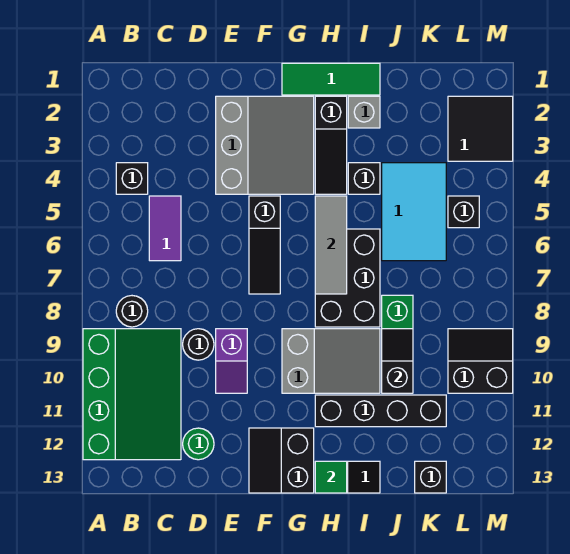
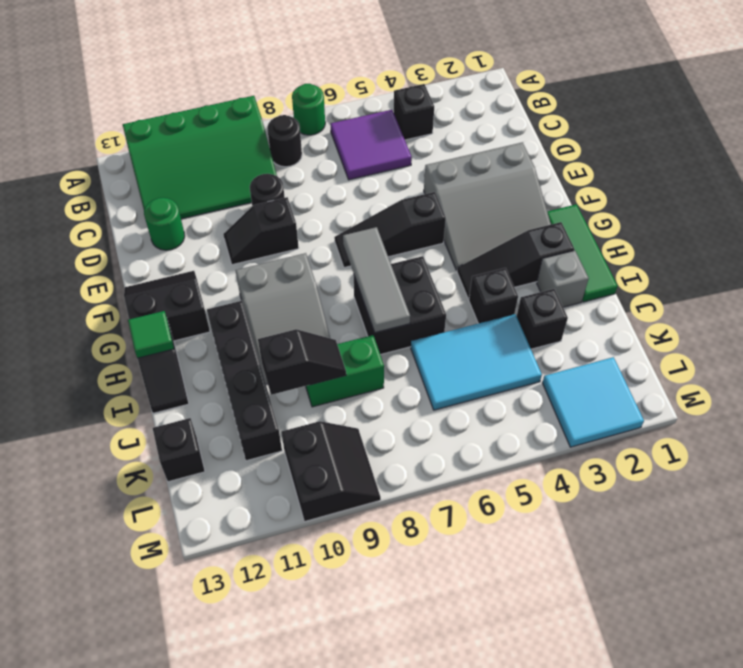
none -> green round brick A7 level 1
purple tile C5:C6 level 1 -> purple tile B5:C6 level 1
purple slope E9:E10 level 1 top 9 -> black slope E9:E10 level 1 top 9
grey tile H5:H7 level 2 -> grey tile G7:I7 level 2
black brick H6:I8 level 1 -> black brick H6:I7 level 1
black tile L2:M3 level 1 -> cyan tile L2:M3 level 1
black brick L5 level 1 -> black brick J3 level 1

